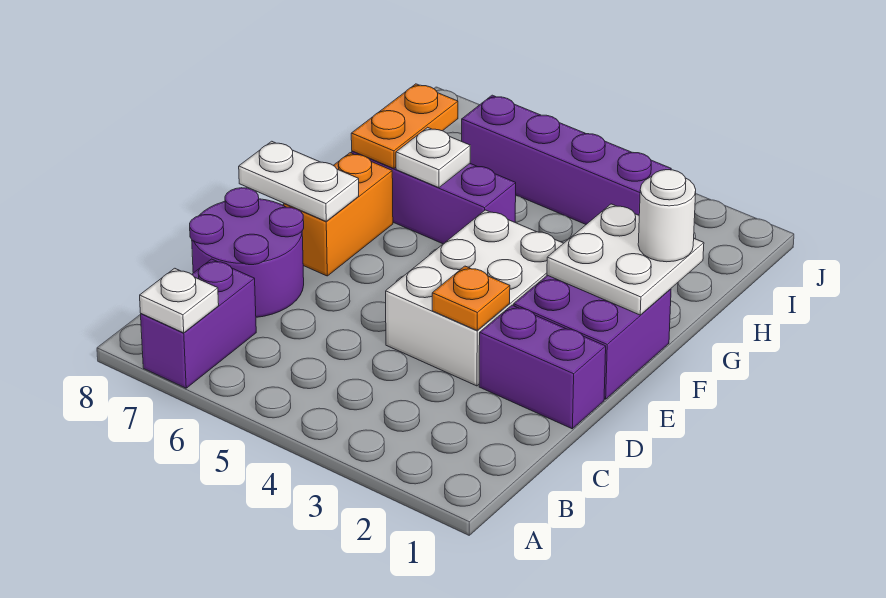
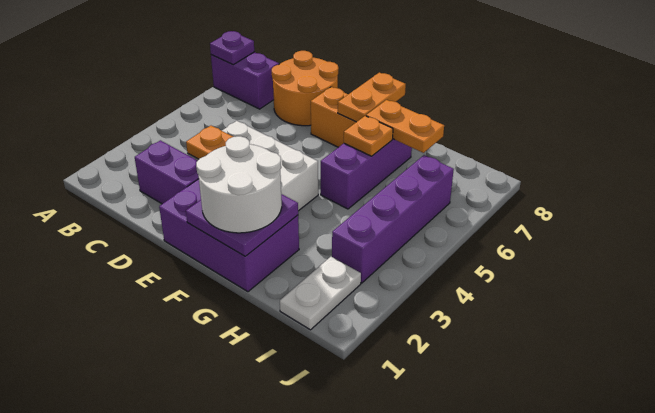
white plate A7 level 2 -> purple plate A7 level 2
purple round brick C7:D8 level 1 -> orange round brick C7:D8 level 1
purple brick D1:D2 level 1 -> purple brick C2:D2 level 1
purple brick E1:F2 level 1 -> purple brick E1:G2 level 1
white plate E7:E8 level 2 -> white plate I1:I2 level 1
white plate F1:G2 level 2 -> purple plate F1:G2 level 2
none -> orange plate F7:F8 level 2
white round brick G1 level 3 -> white round brick F1:G2 level 3
white plate G6 level 2 -> orange plate G6 level 2

